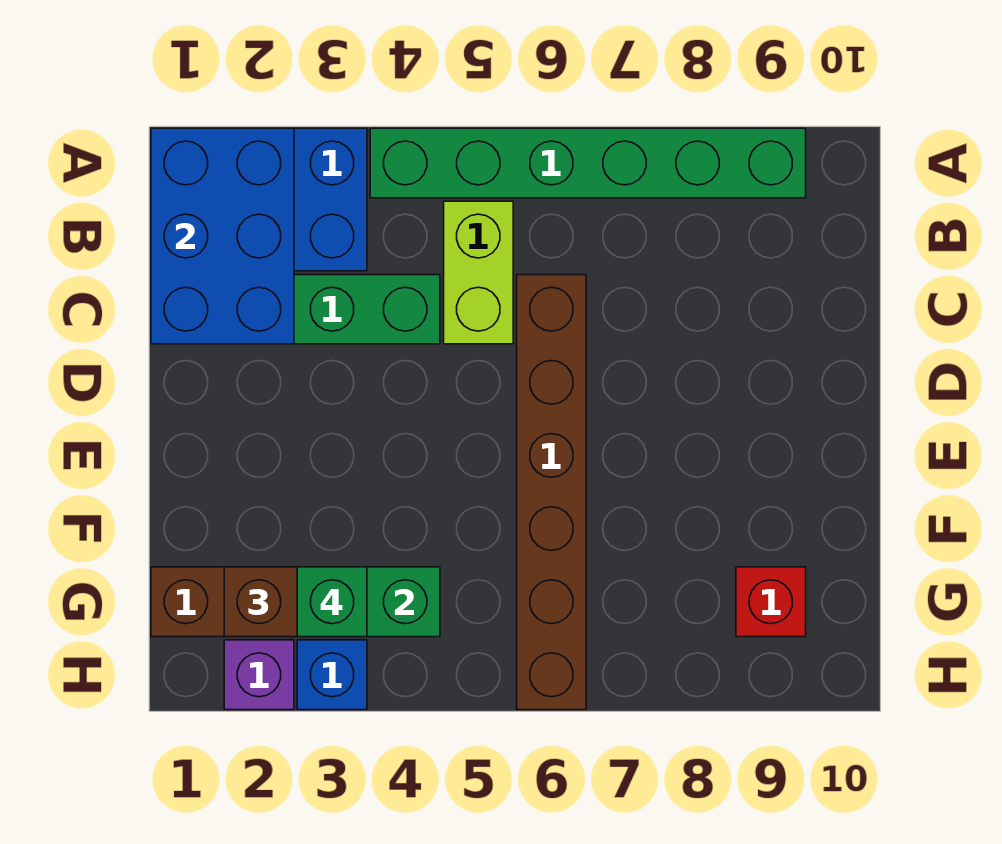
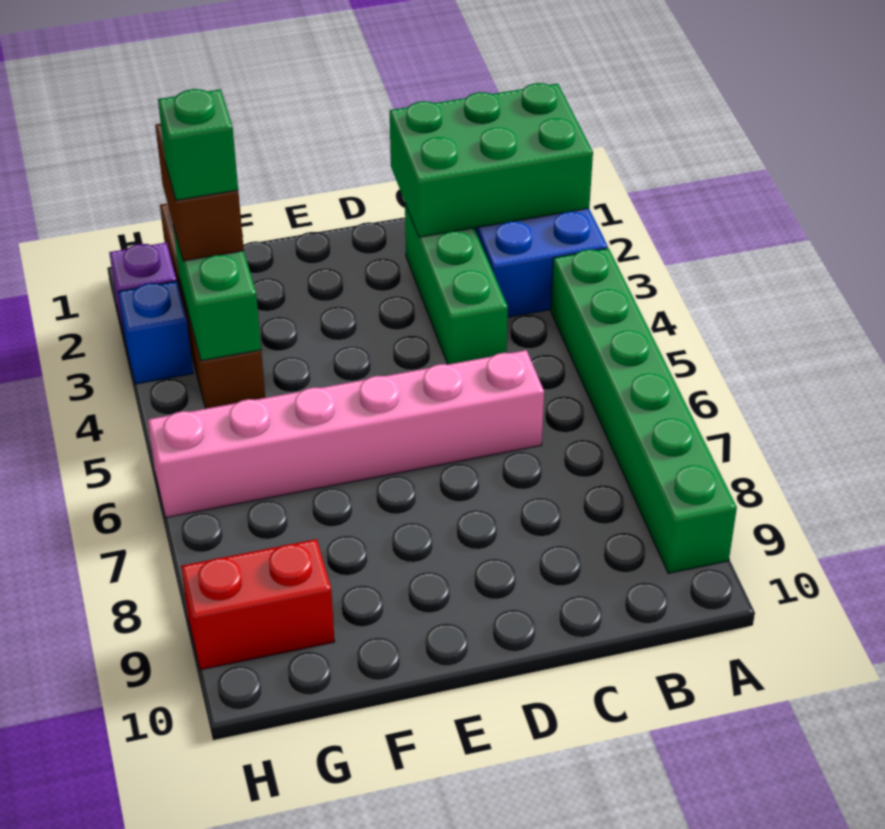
blue brick A1:C2 level 2 -> green brick A1:C2 level 2
lime brick B5:C5 level 1 -> none
brown brick C6:H6 level 1 -> pink brick C6:H6 level 1
red brick G9 level 1 -> red brick G9:H9 level 1

